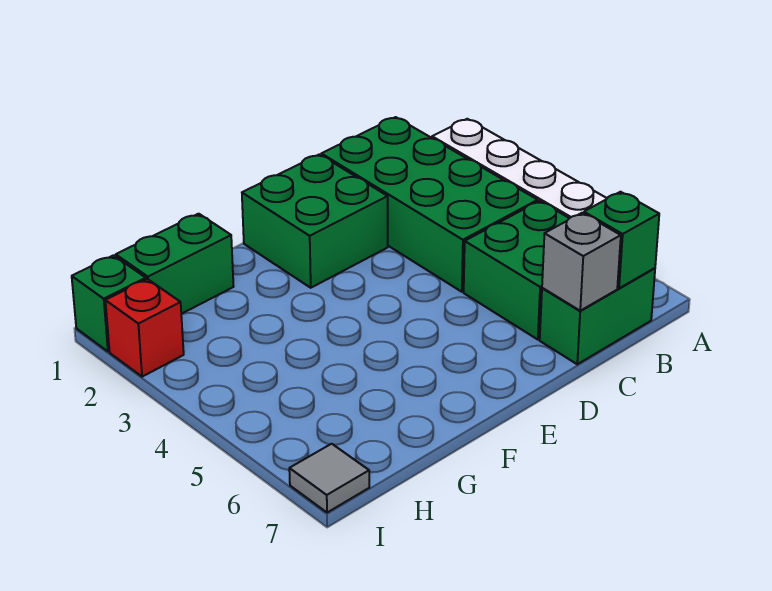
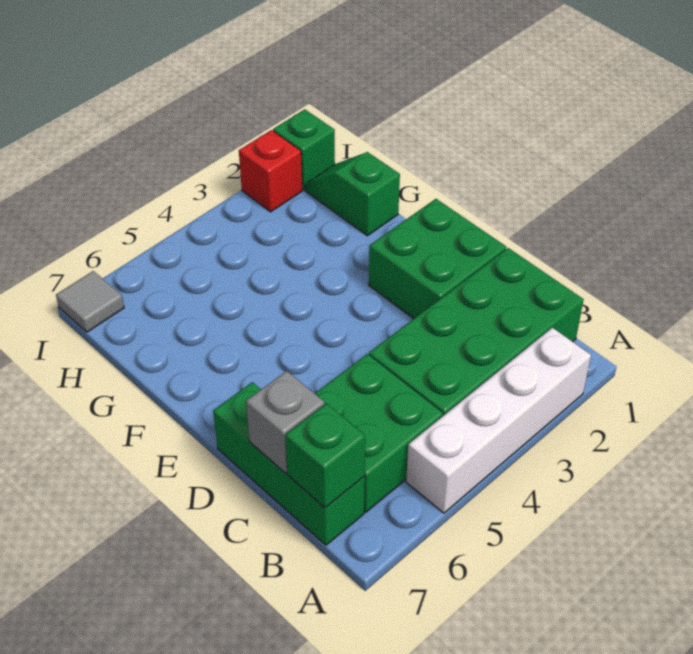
green brick B7:C7 level 1 -> green brick B7:D7 level 1
green brick G1:H1 level 1 -> green slope G1:H1 level 1 top G

